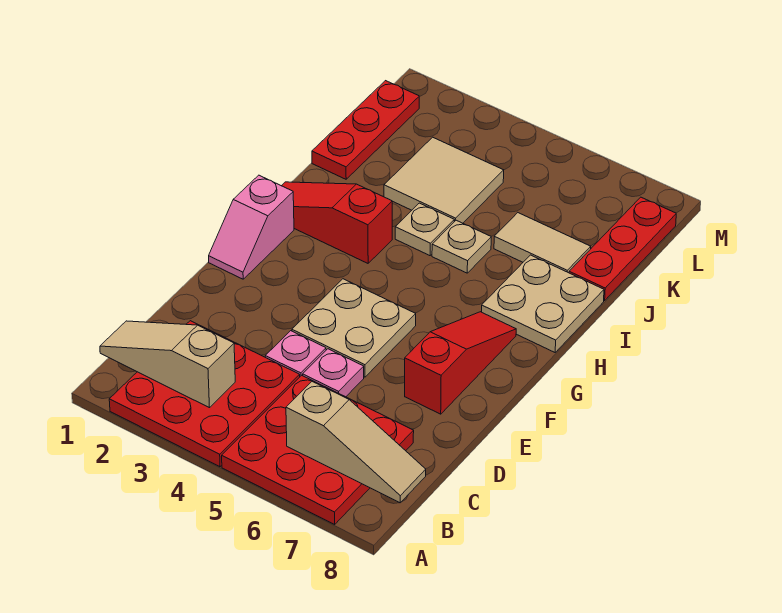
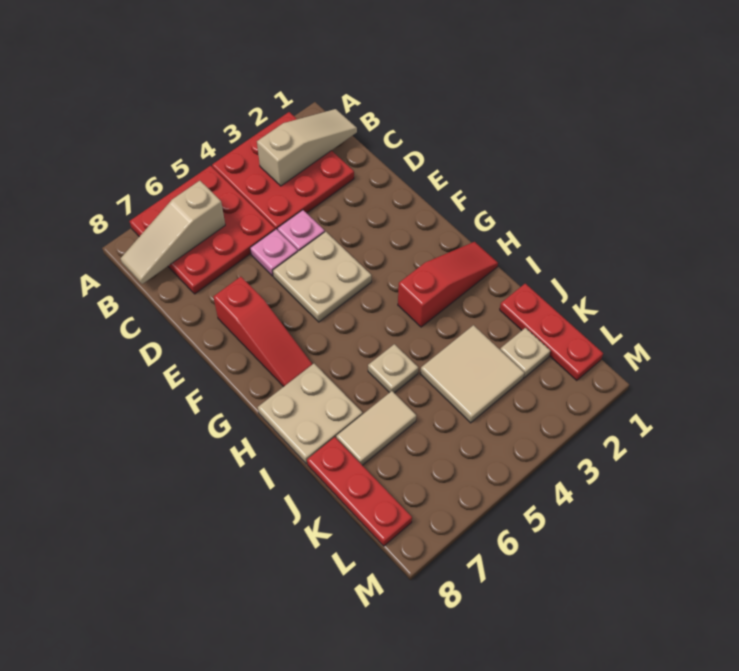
pink slope F1:G1 level 1 top G -> none
tan plate I4 level 1 -> tan plate K2 level 1

